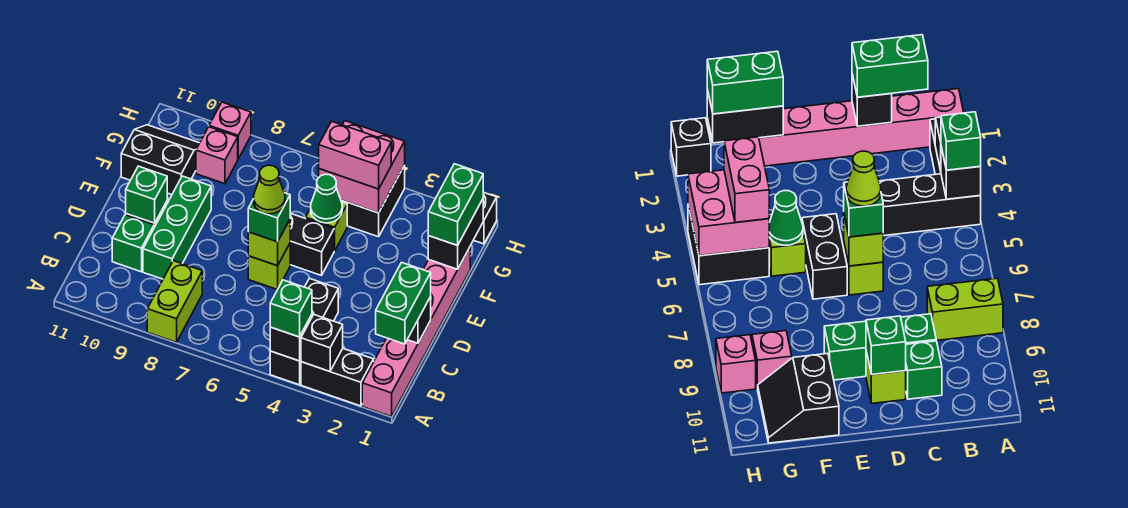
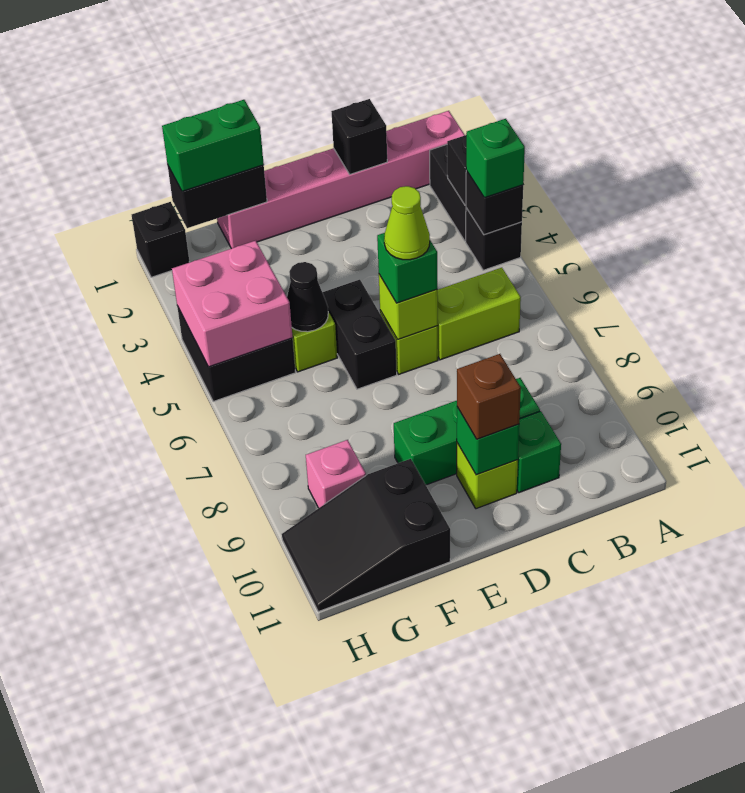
black brick A4:C4 level 1 -> black brick A4 level 1
lime brick A8:B8 level 1 -> lime brick B6:C6 level 1
green brick B1:C1 level 3 -> none
none -> brown brick D10 level 3
green cone F5 level 2 -> black cone F5 level 2
black slope F10:G11 level 1 top F -> black slope F10:H11 level 1 top F
pink brick G4:G5 level 3 -> none
pink brick H9 level 1 -> none

